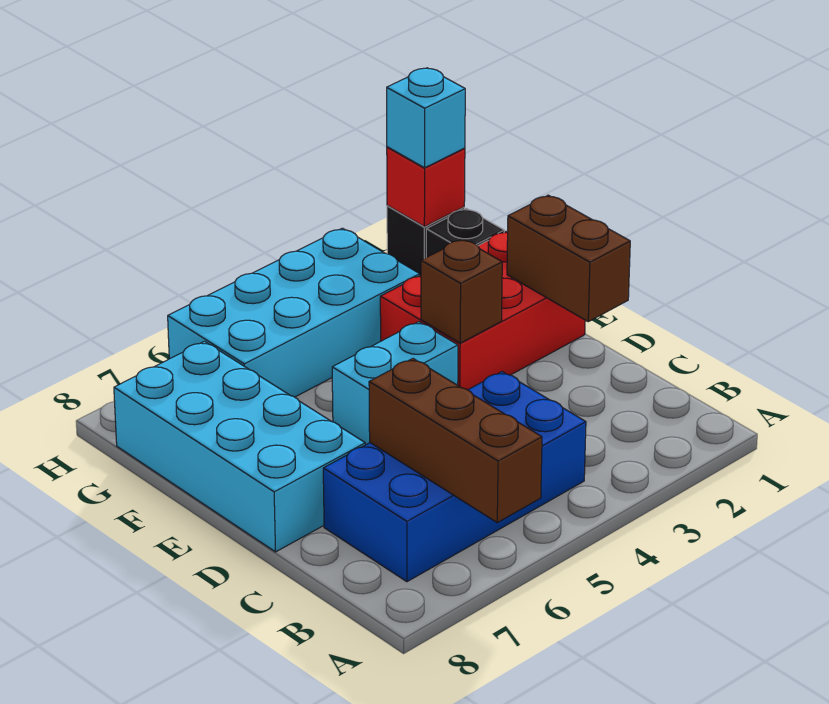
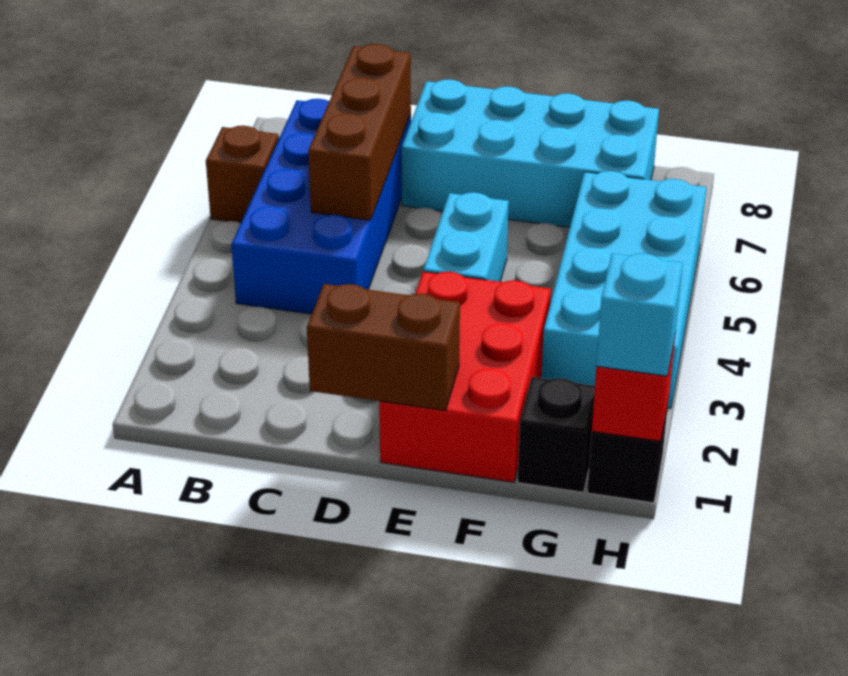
brown brick A6:C6 level 2 -> brown brick C5:C7 level 2
brown brick E3 level 2 -> brown brick A6 level 1

